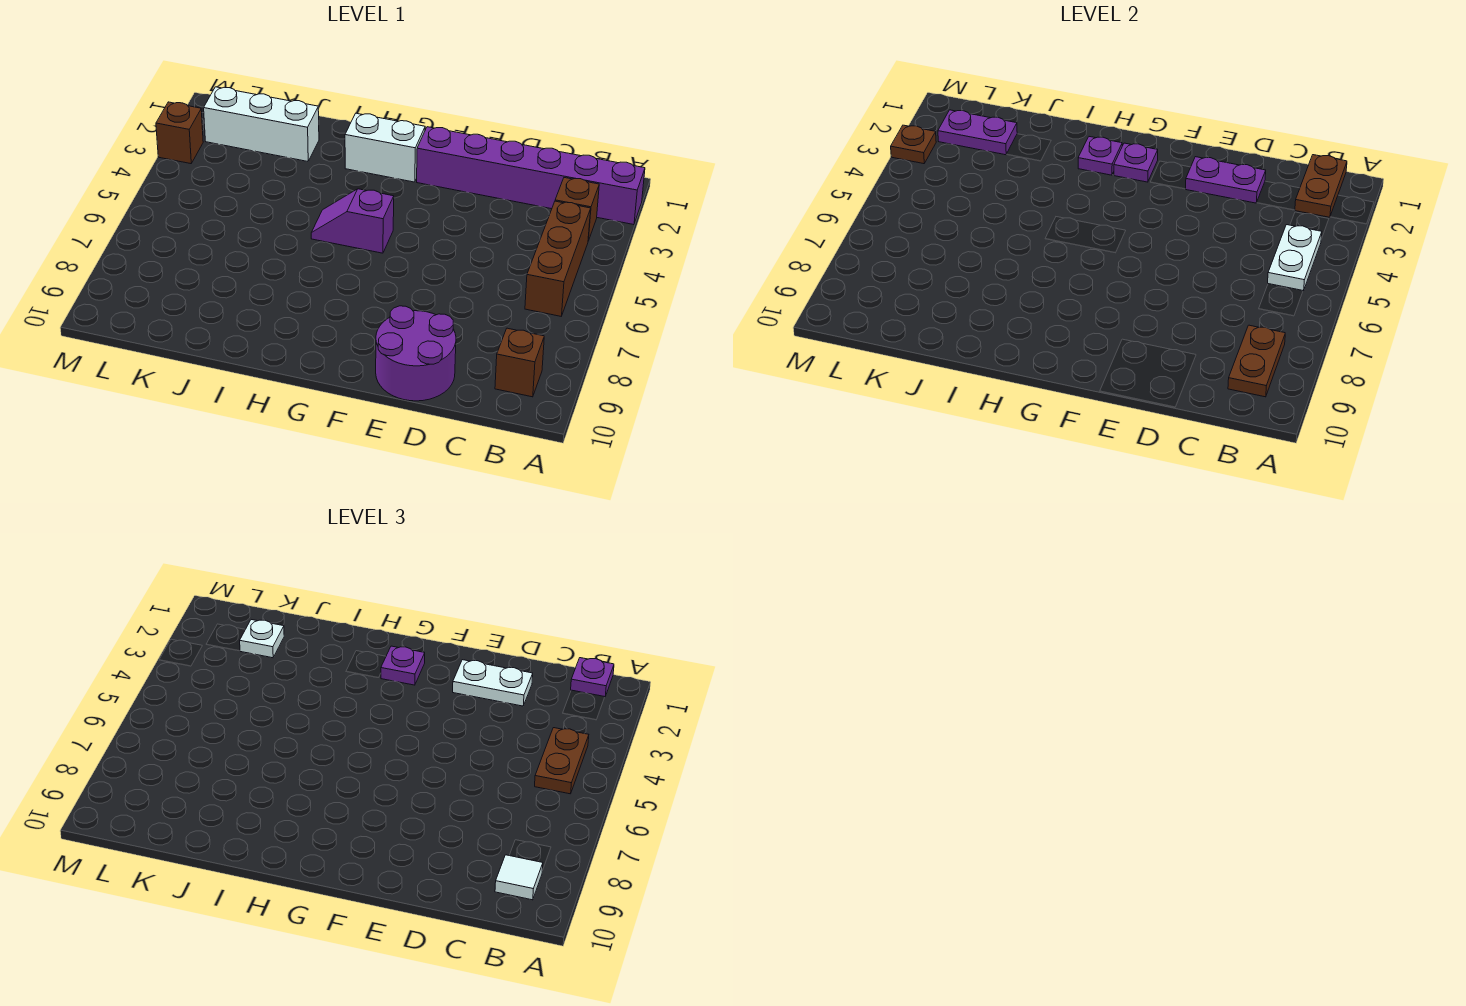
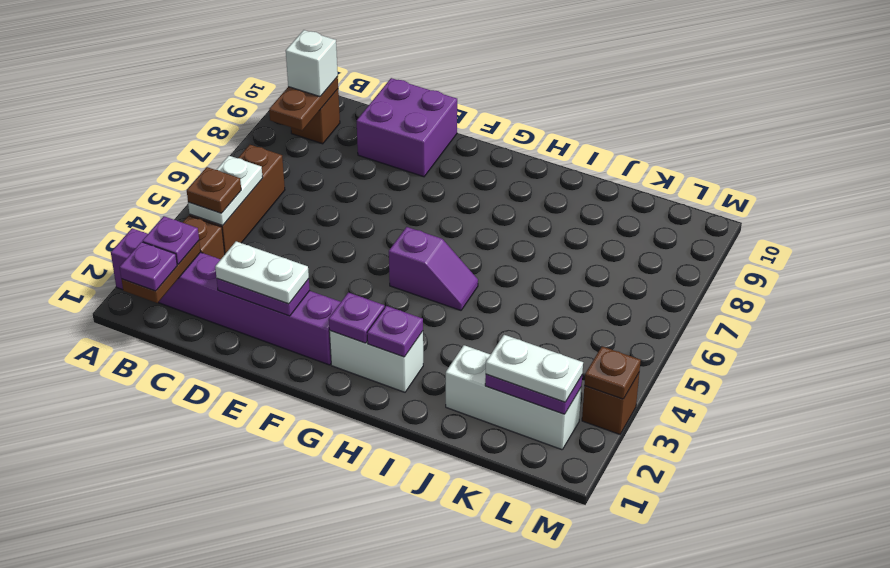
brown plate B4:B5 level 3 -> brown plate B4 level 3
white tile B9 level 3 -> white brick B9 level 3
purple round brick D9:E10 level 1 -> purple brick D9:E10 level 1
purple plate G2 level 3 -> purple plate B2 level 3
white plate K2 level 3 -> white plate K2:L2 level 3

